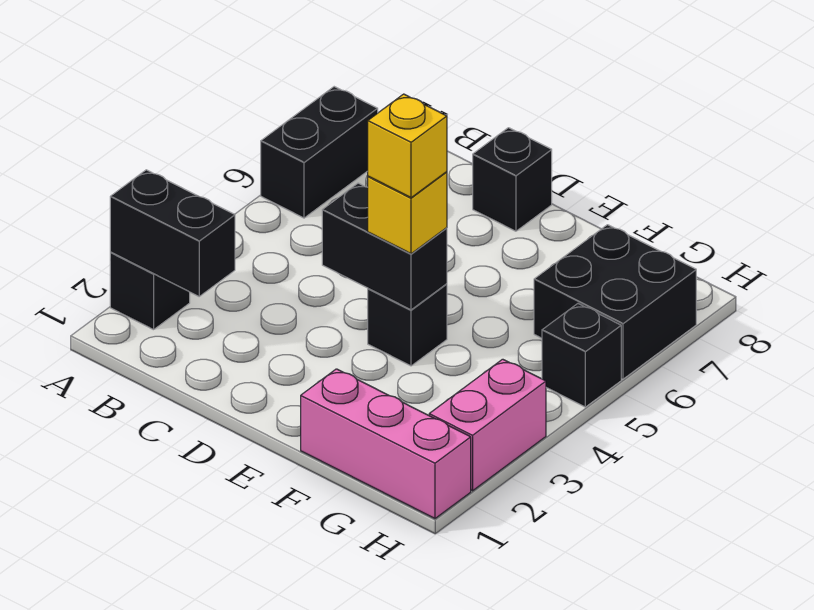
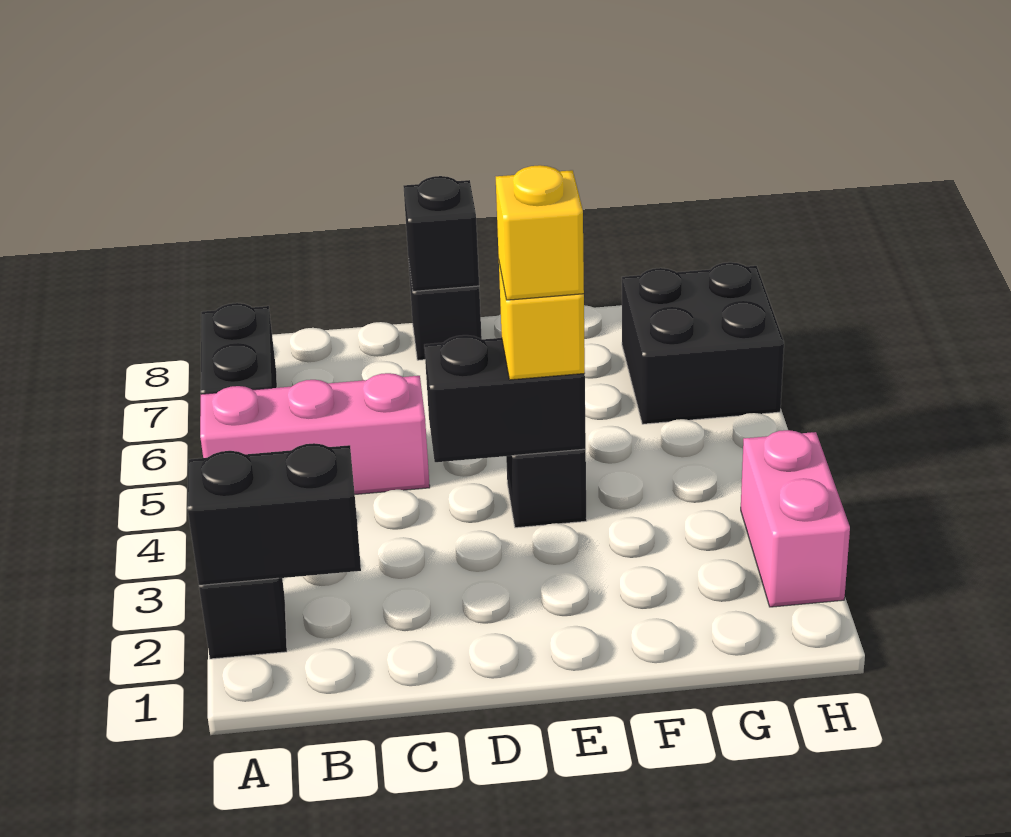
pink brick F1:H1 level 1 -> pink brick A5:C5 level 1
black brick H5 level 1 -> black brick D8 level 2

